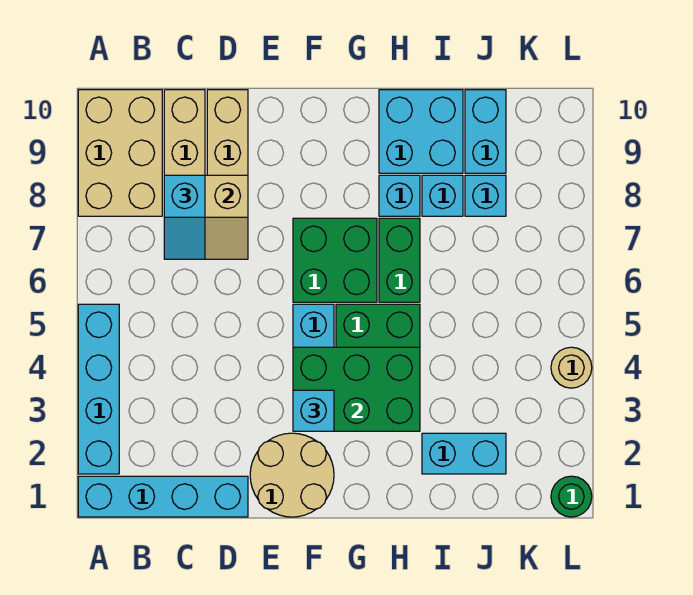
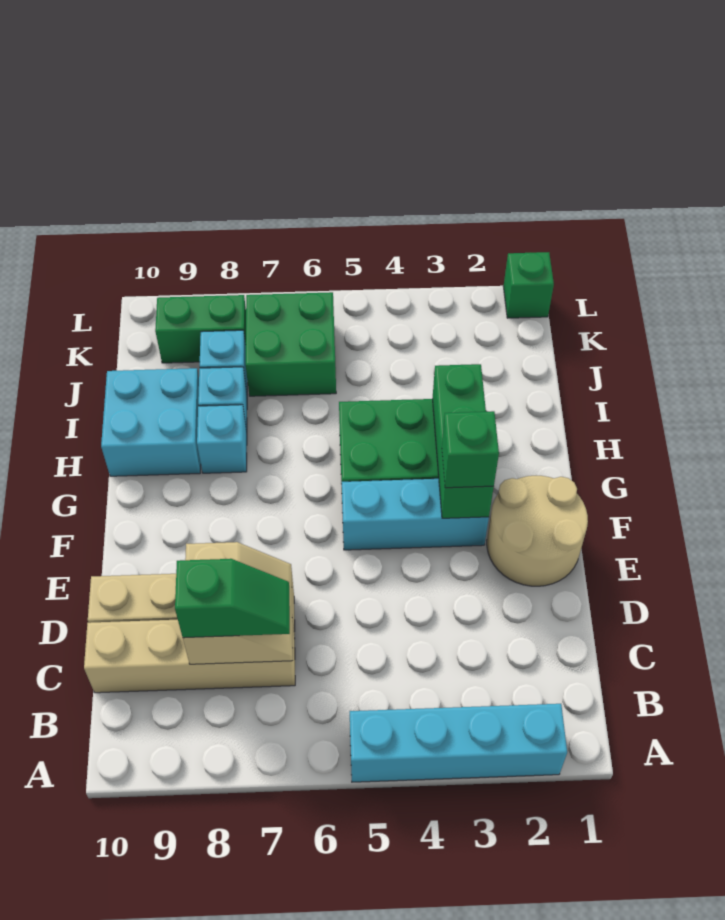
cyan brick A1:D1 level 1 -> none
tan brick A8:B10 level 1 -> none
cyan slope C7:C8 level 3 top 8 -> green slope C7:C8 level 3 top 8
green brick F3:H4 level 2 -> green brick F3:H3 level 2
cyan brick F3 level 3 -> green brick F3 level 3
green brick F6:G7 level 1 -> green brick J6:K7 level 1
green brick H6:H7 level 1 -> green brick K8:K9 level 1
cyan brick I2:J2 level 1 -> none
cyan brick J9:J10 level 1 -> none
green round brick L1 level 1 -> green brick L1 level 1
tan round brick L4 level 1 -> none

